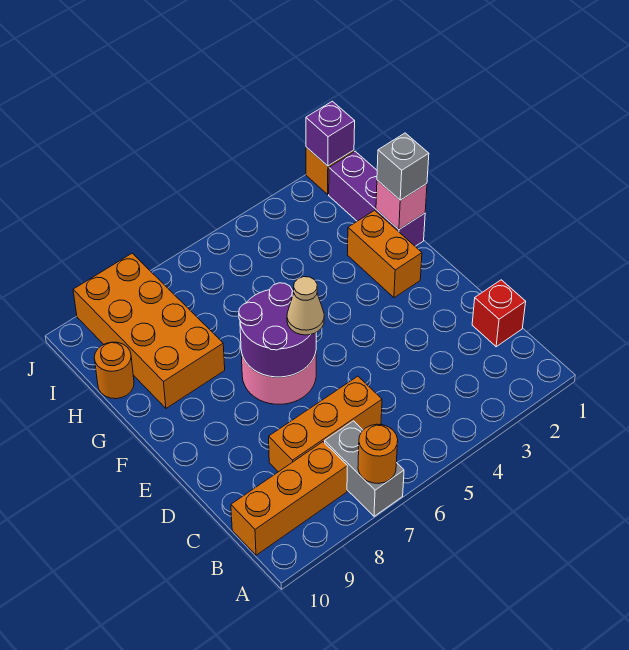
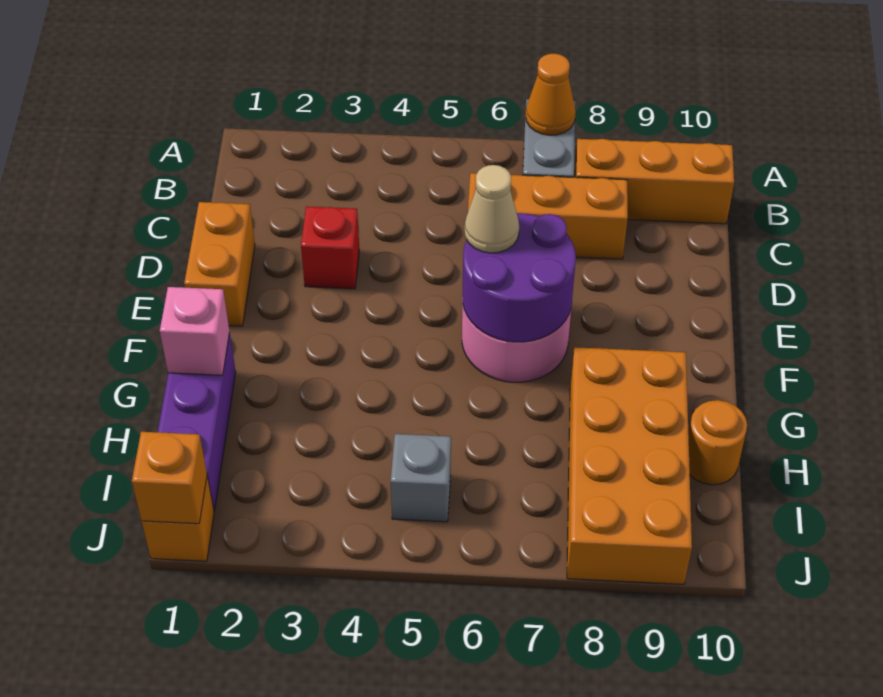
orange round brick A7 level 2 -> orange cone A7 level 2
red brick C1 level 1 -> red brick D3 level 1
orange brick F2:G2 level 1 -> orange brick D1:E1 level 1
grey brick G1 level 3 -> grey brick I5 level 1
purple brick J1 level 2 -> orange brick J1 level 2

